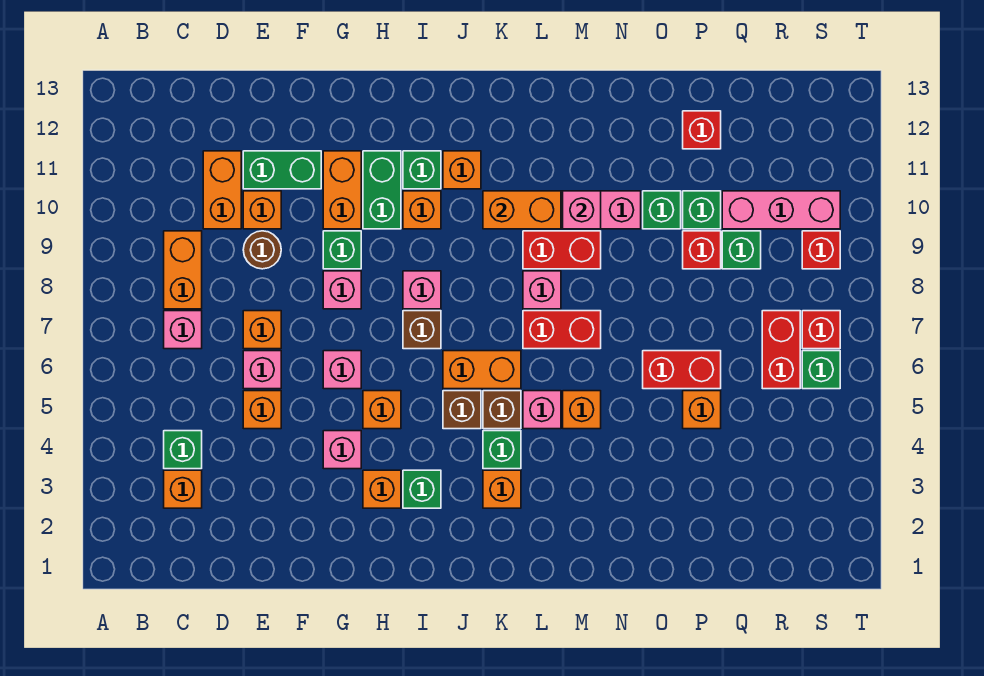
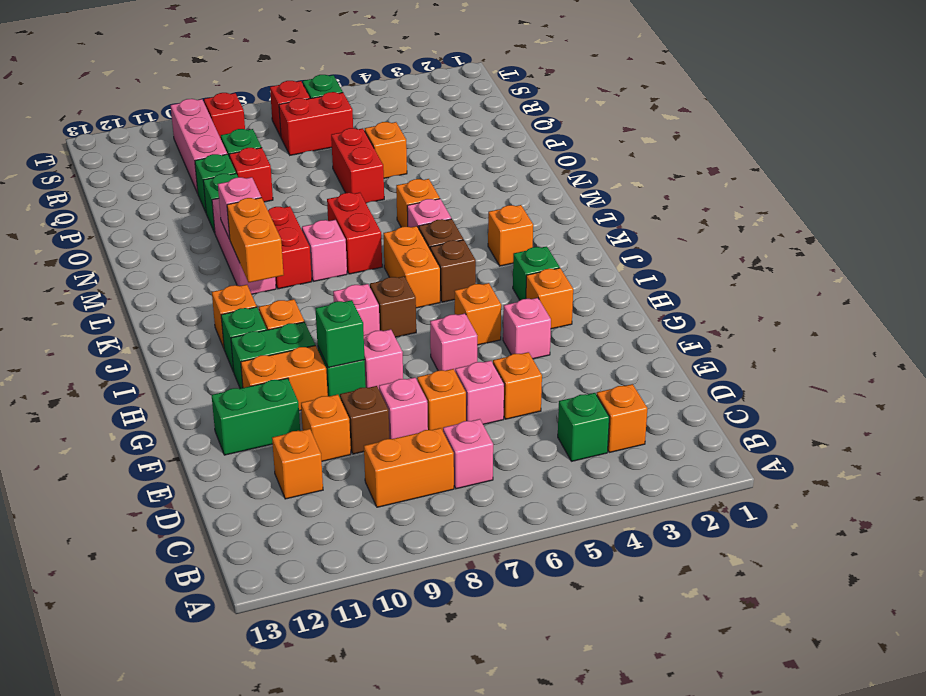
orange brick D10:D11 level 1 -> orange brick D11 level 1
none -> pink brick E8 level 1
brown round brick E9 level 1 -> brown brick E9 level 1
green brick E11:F11 level 1 -> green brick F11:F12 level 1
green brick K4 level 1 -> green brick G9 level 2
red brick P12 level 1 -> none

